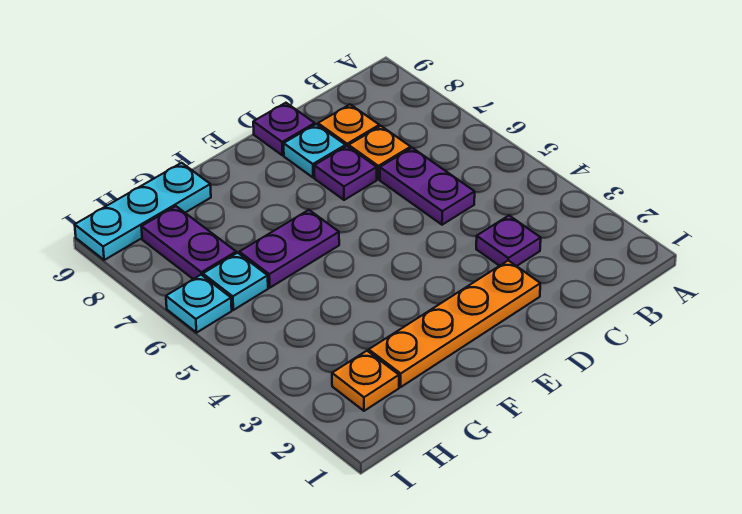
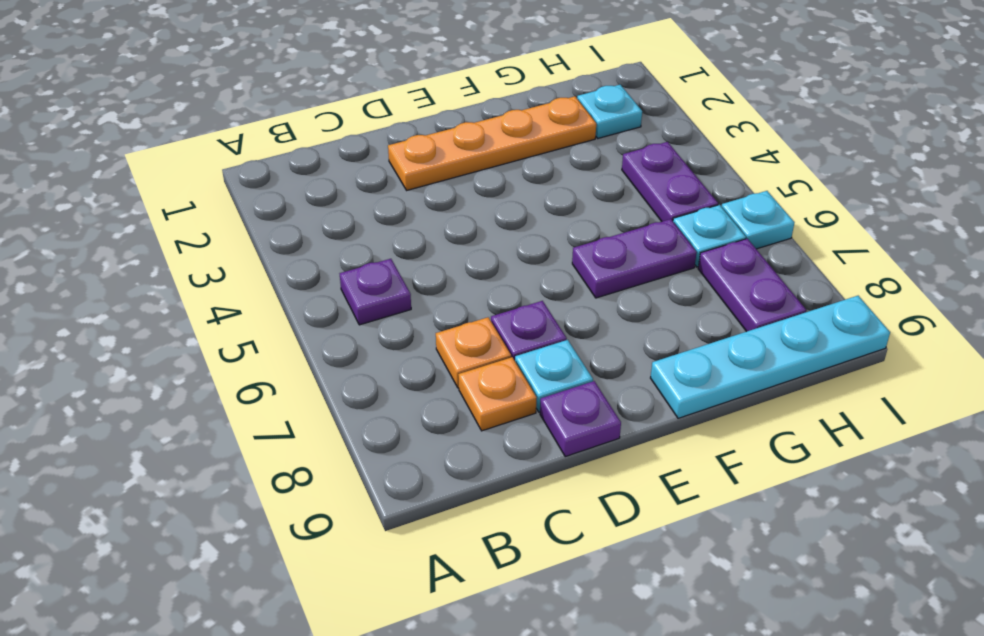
purple plate C3 level 1 -> purple plate B5 level 1
purple plate C5:C6 level 1 -> purple plate H4:H5 level 1
cyan plate G9:I9 level 1 -> cyan plate F9:I9 level 1
orange plate H2 level 1 -> cyan plate H2 level 1

